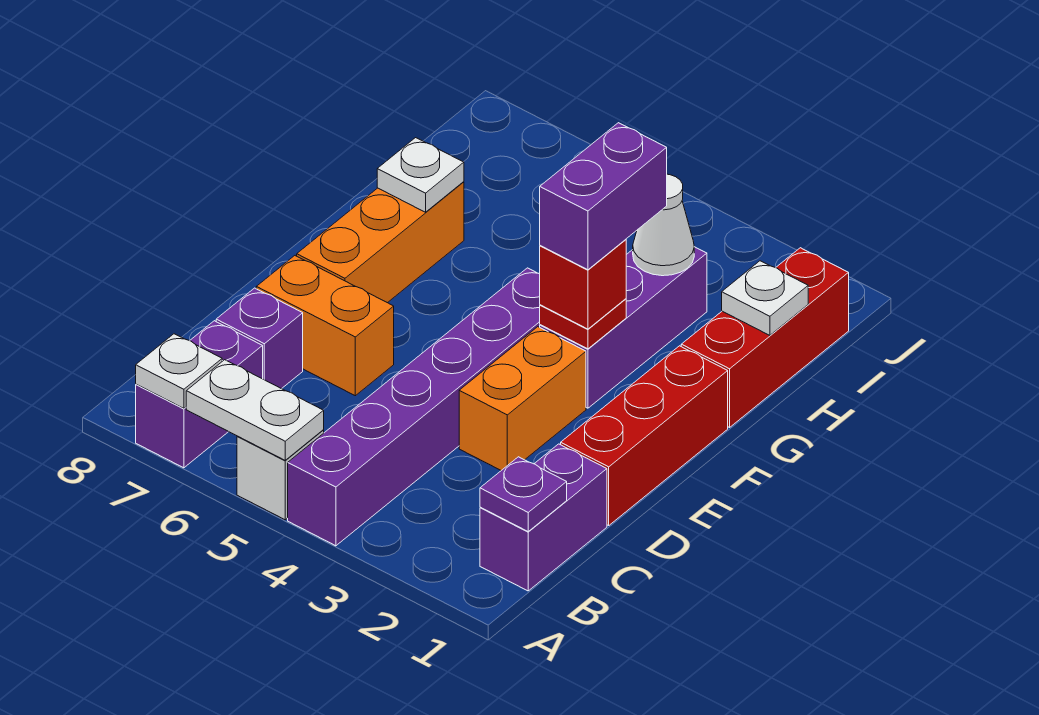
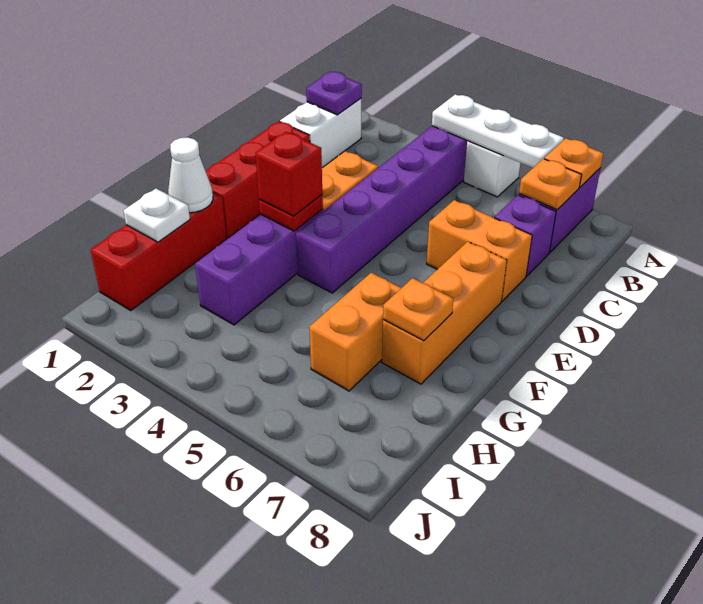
white plate A5:A6 level 2 -> white plate A4:A6 level 2
white plate A7 level 2 -> orange plate A7 level 2
purple brick B1:C1 level 1 -> white brick B1:C1 level 1
none -> orange plate B7 level 2
purple brick F3:G3 level 4 -> none
none -> orange brick G6:H6 level 1
white plate G7 level 2 -> orange plate G7 level 2
white cone H3 level 2 -> white cone G1 level 2

